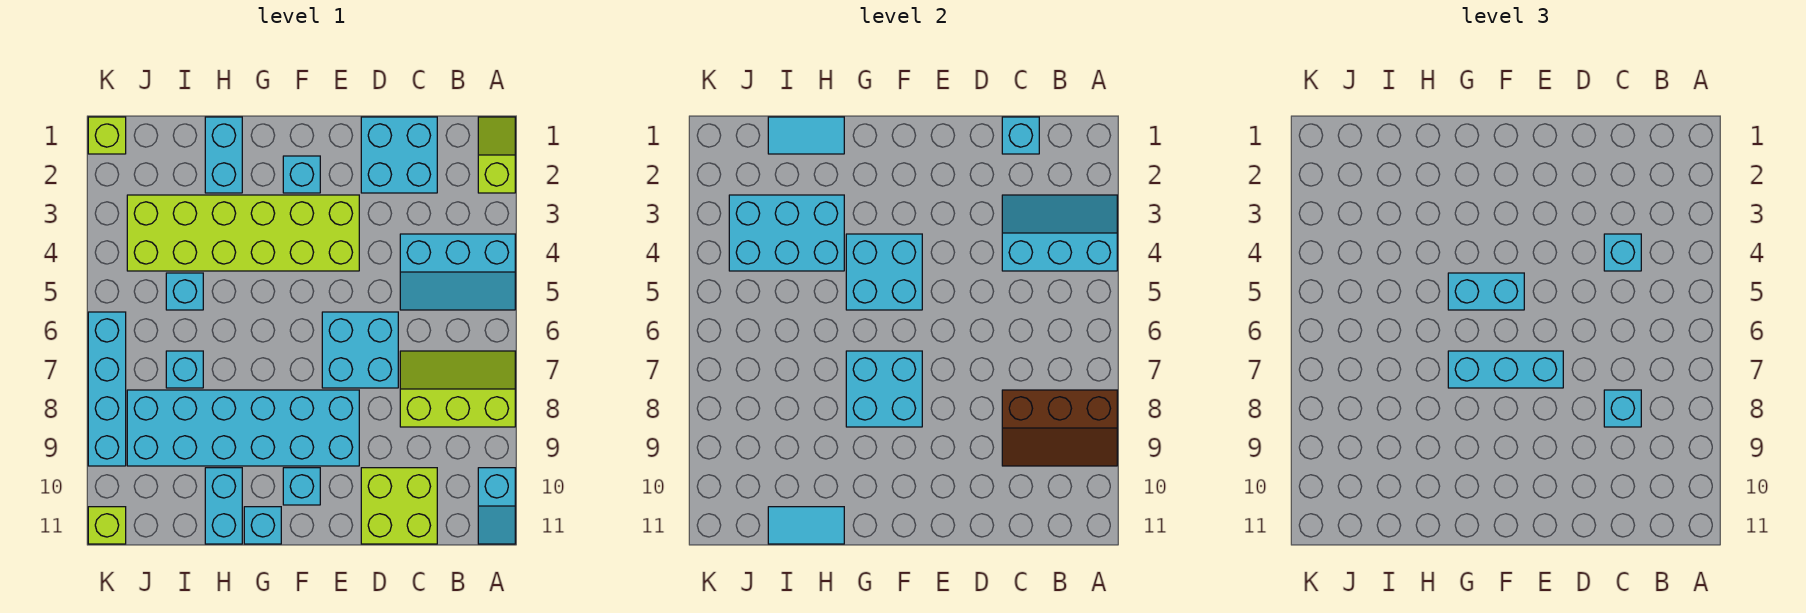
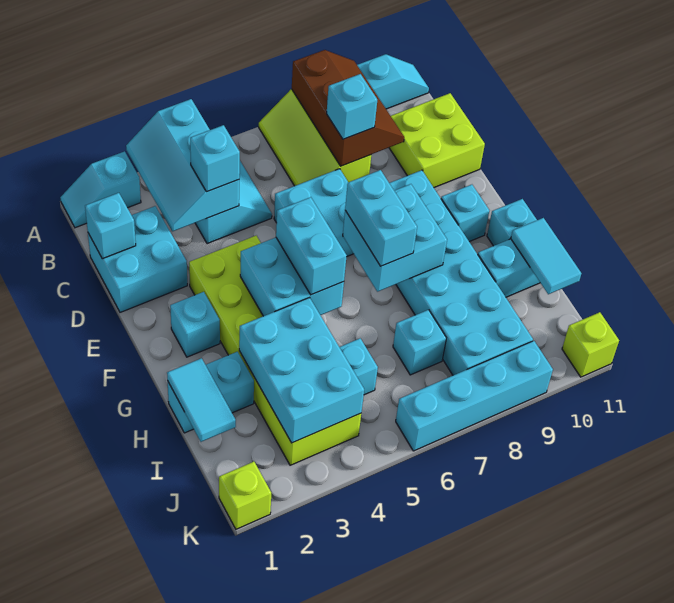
lime slope A1:A2 level 1 top 2 -> cyan slope A1:A2 level 1 top 2
cyan brick E7:G7 level 3 -> cyan brick F7:G7 level 3

